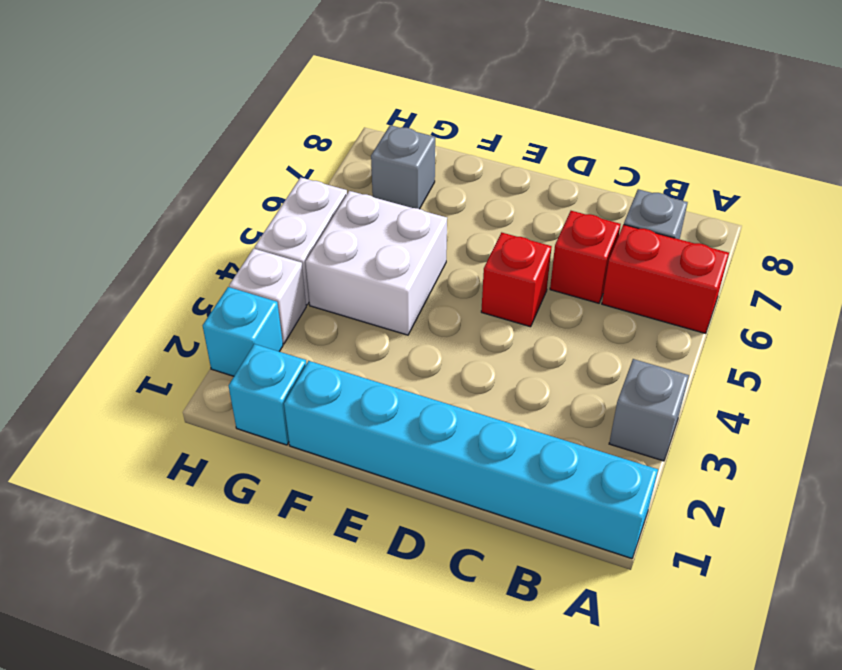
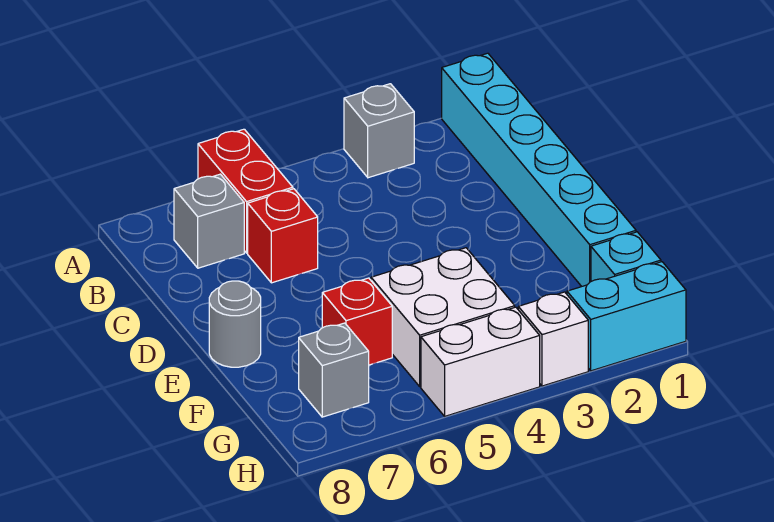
red brick D5 level 1 -> red brick F6 level 1
none -> grey round brick E8 level 1
cyan brick H2 level 1 -> cyan brick H1:H2 level 1

